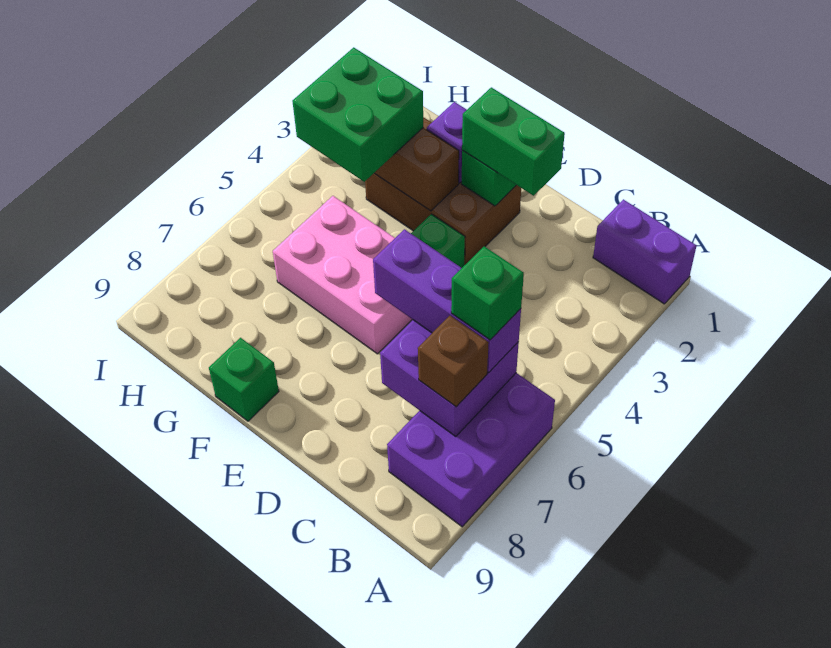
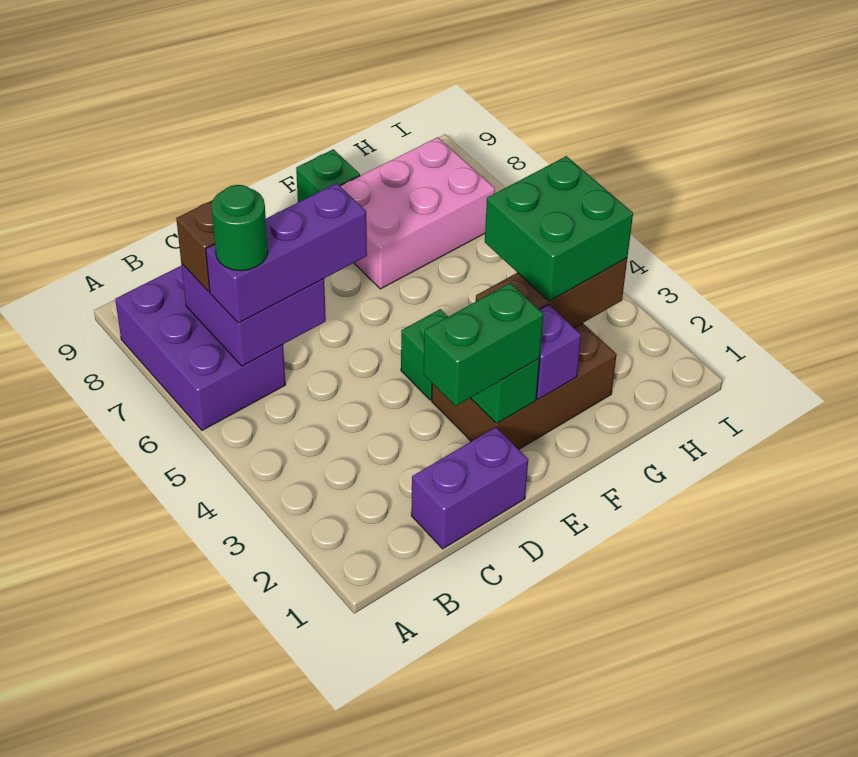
purple brick A1:B1 level 1 -> purple brick C1:D1 level 1
green brick B6 level 4 -> green round brick B6 level 4
pink brick E5:G6 level 1 -> pink brick F7:H8 level 1

